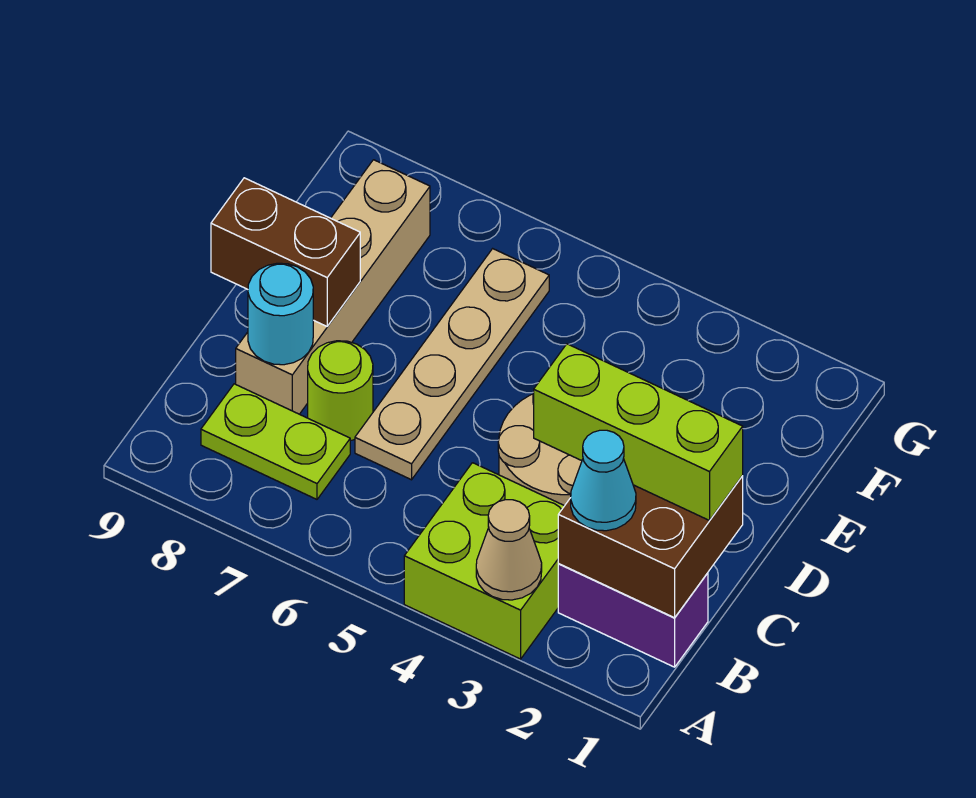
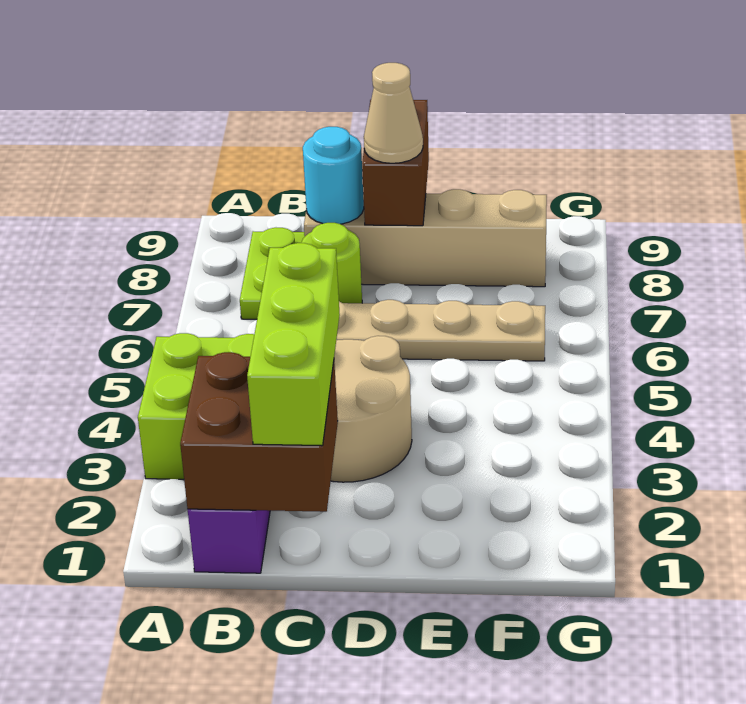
tan cone A3 level 2 -> tan cone D8 level 3
cyan cone B2 level 3 -> none

